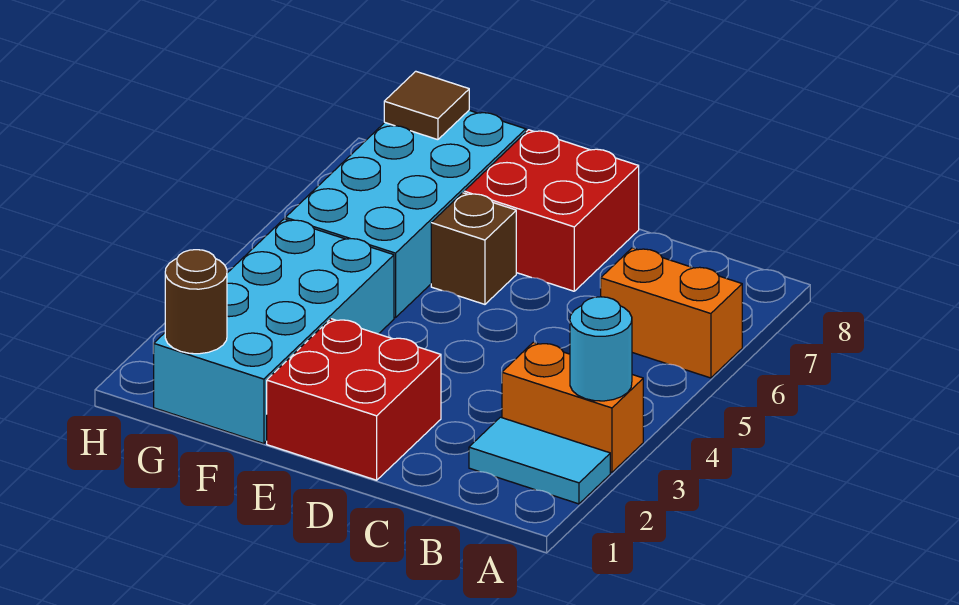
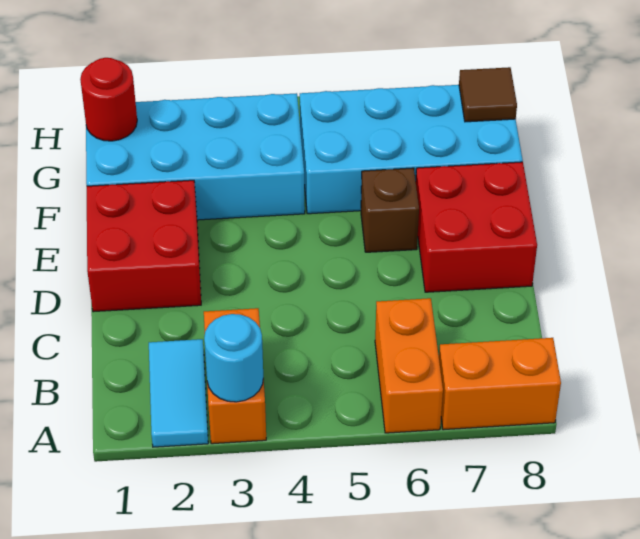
none -> orange brick A7:A8 level 1
brown round brick G1 level 2 -> red round brick G1 level 2

